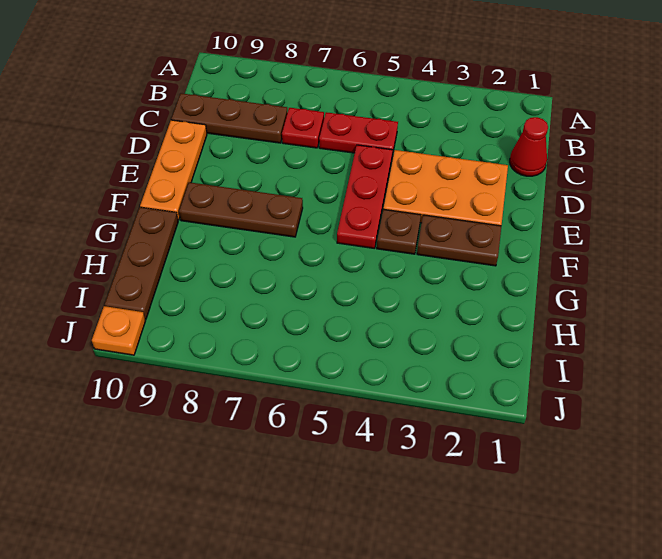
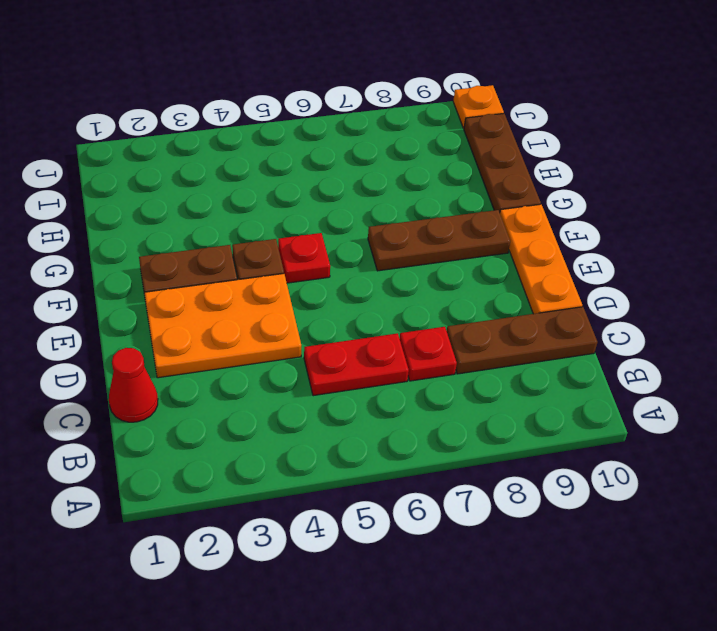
red plate D5:F5 level 1 -> red plate F5 level 1

